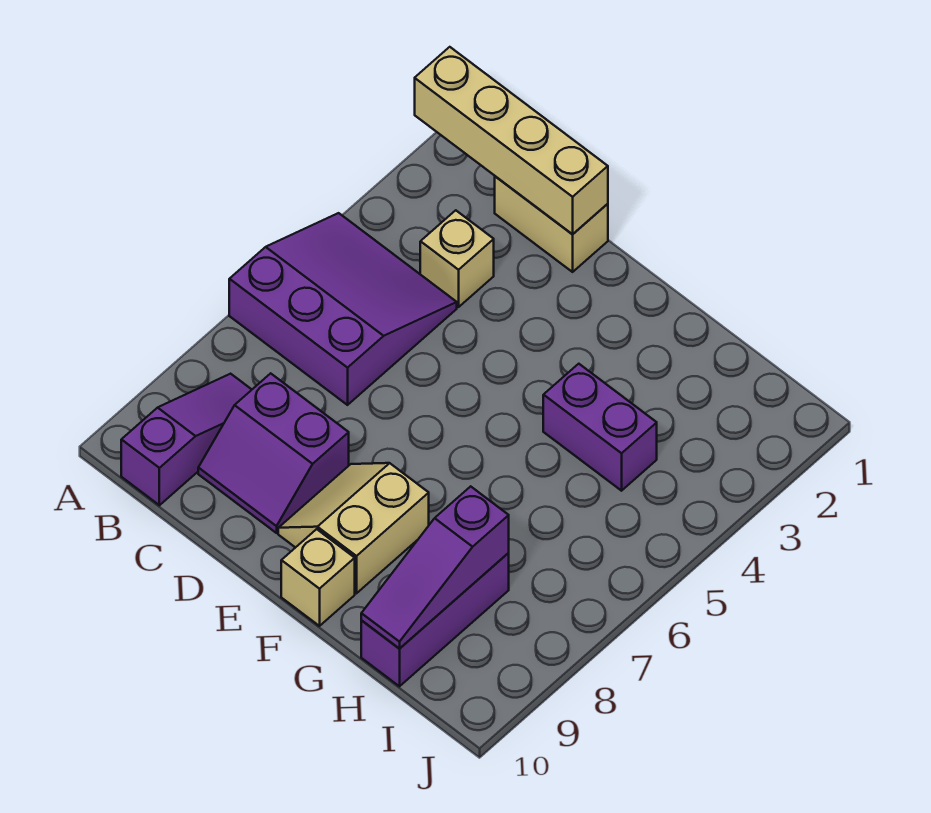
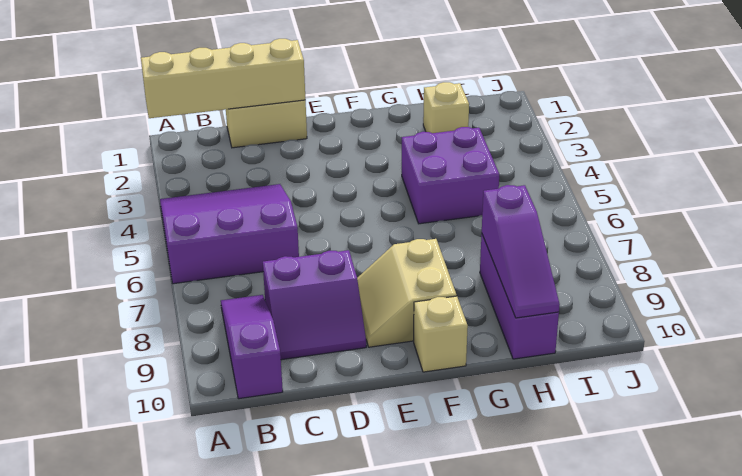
tan brick C3 level 1 -> tan brick H2 level 1
purple brick G4:H4 level 1 -> purple brick G4:H5 level 1

